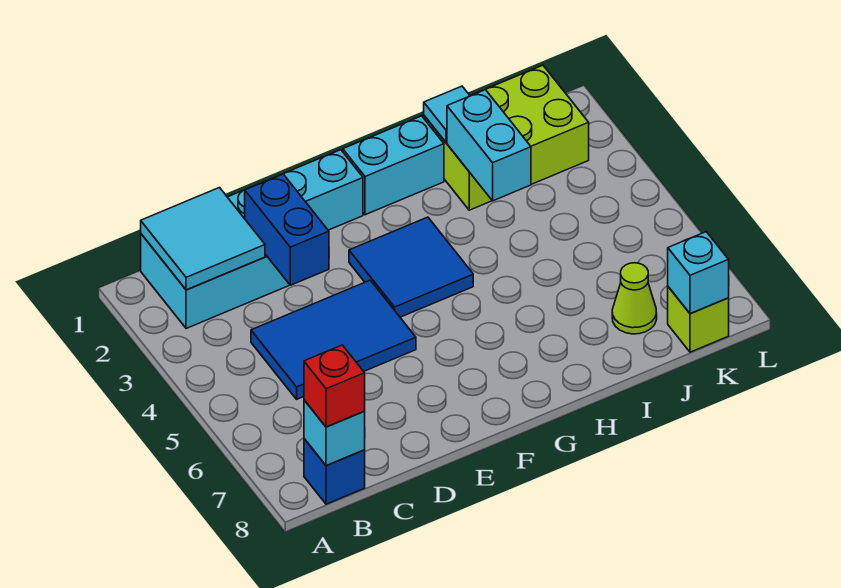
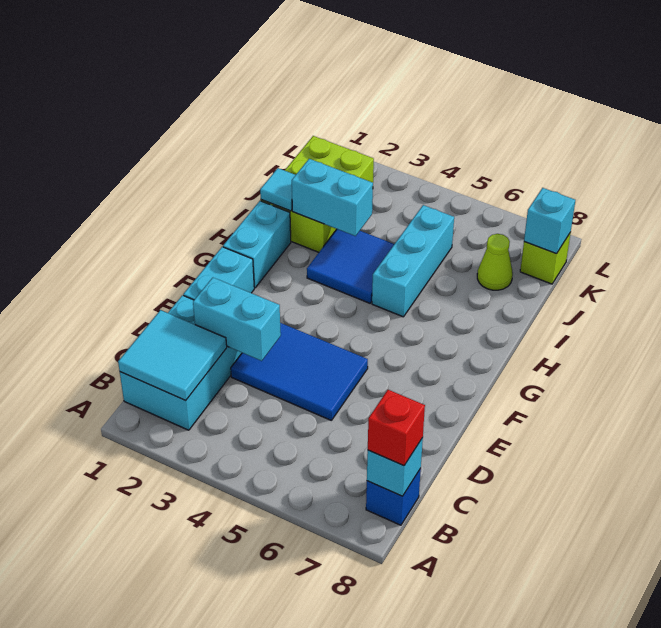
blue tile C4:E5 level 1 -> blue tile D3:E5 level 1
blue brick D2:D3 level 2 -> cyan brick D2:D3 level 2
blue tile F3:G4 level 1 -> blue tile H3:I4 level 1
none -> cyan brick H5:J5 level 1

